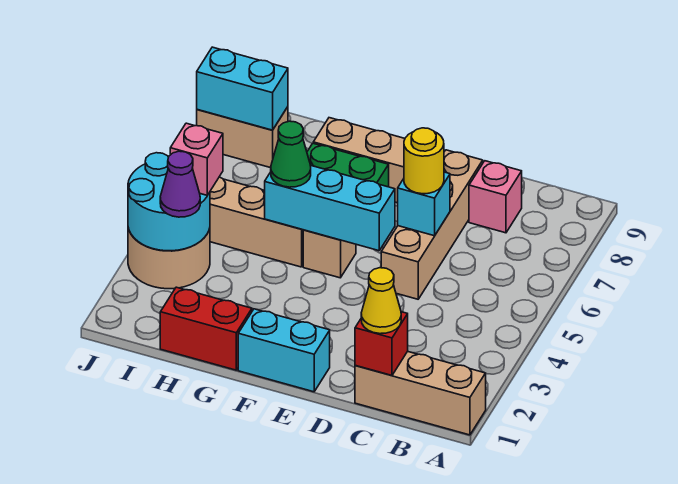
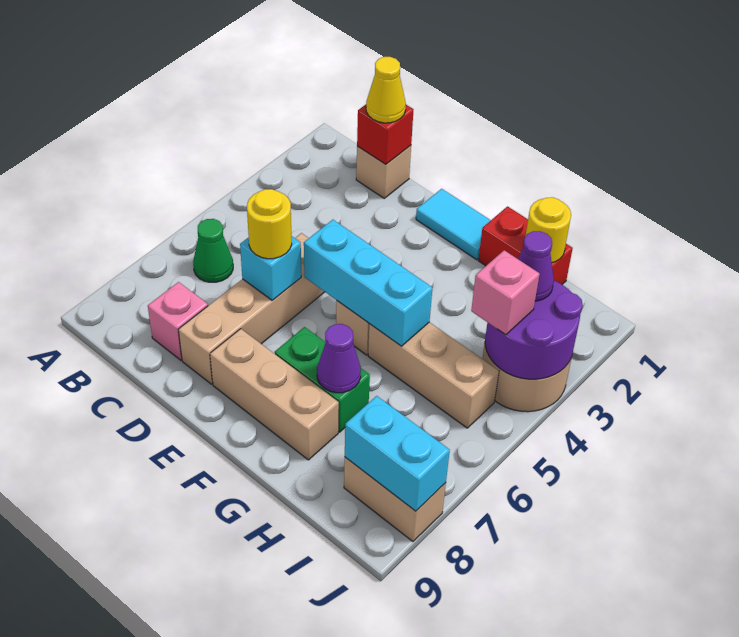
tan brick A1:C1 level 1 -> tan brick C1 level 1
cyan brick E1:F1 level 1 -> cyan tile E1:F1 level 1
green cone G5 level 3 -> green cone B6 level 1
none -> purple cone G7 level 2
none -> yellow round brick H1 level 2
cyan round brick I3:J4 level 2 -> purple round brick I3:J4 level 2

